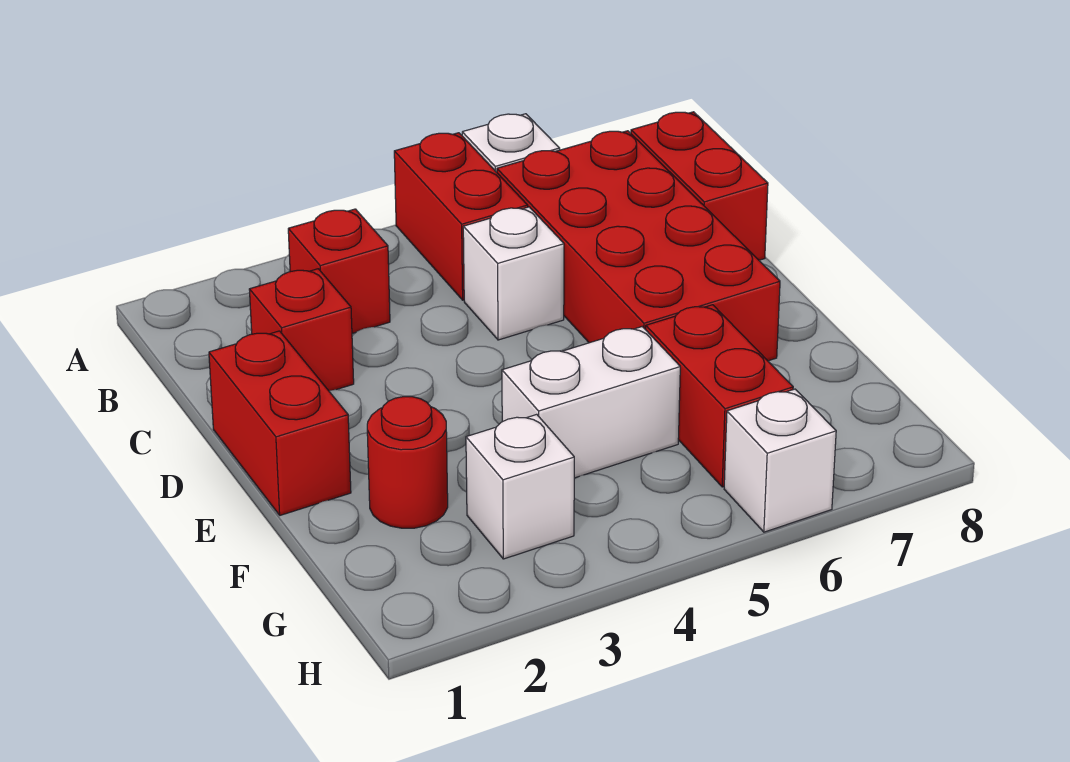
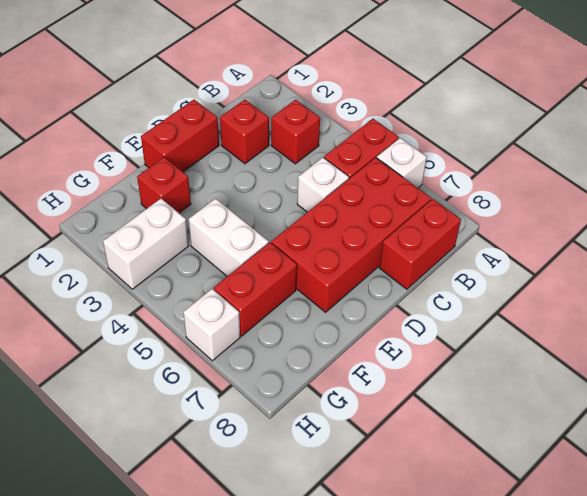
red round brick F2 level 1 -> red brick F2 level 1
white brick G3 level 1 -> white brick G3:H3 level 1

